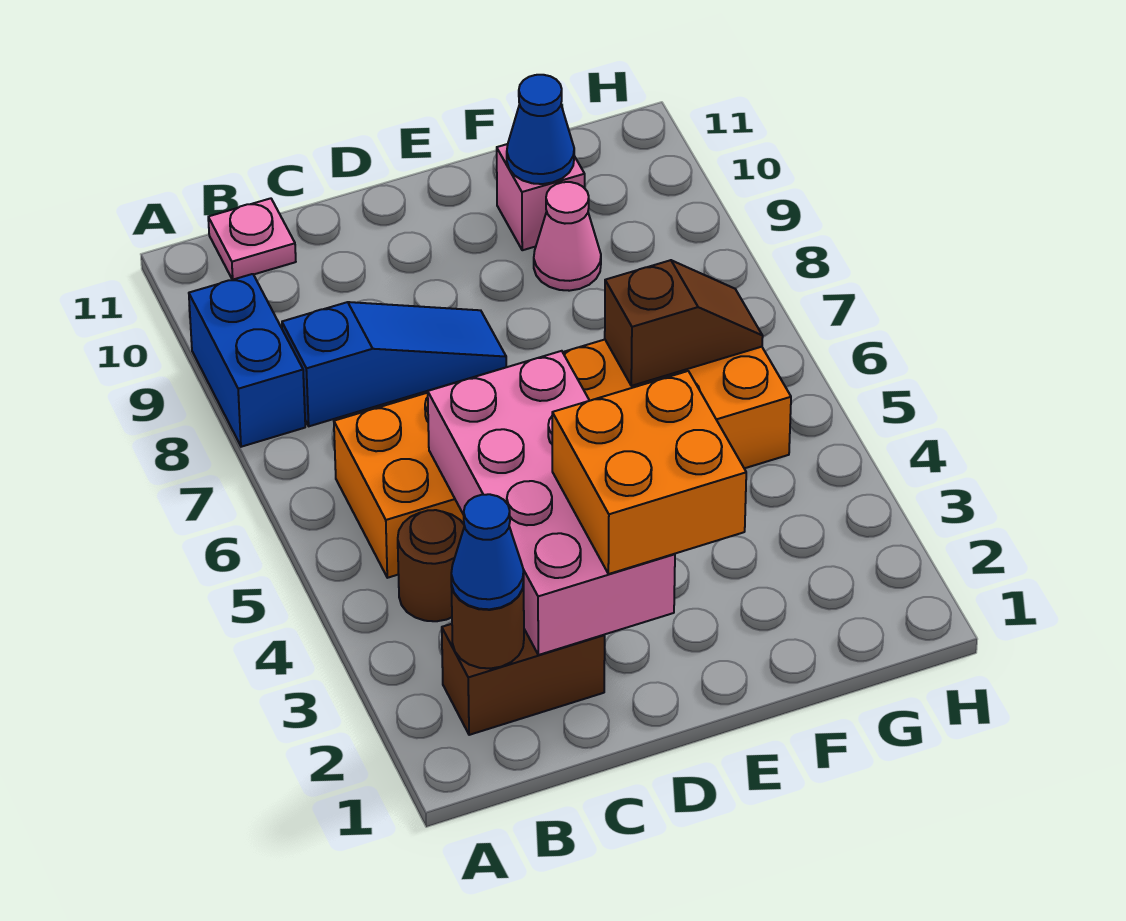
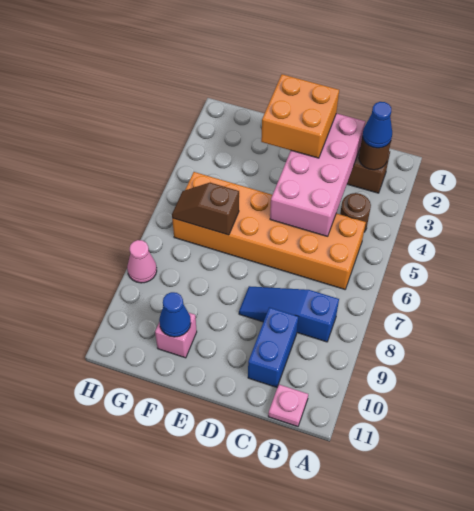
blue brick A8:A9 level 1 -> blue brick C9:C10 level 1
pink cone F9 level 1 -> pink cone H8 level 1

